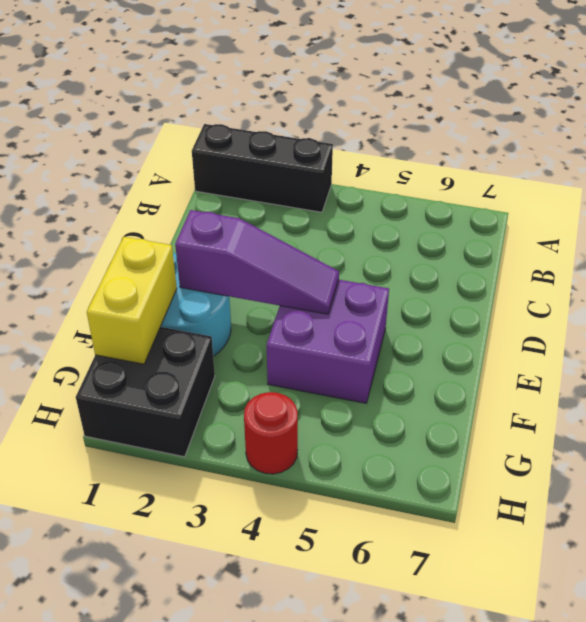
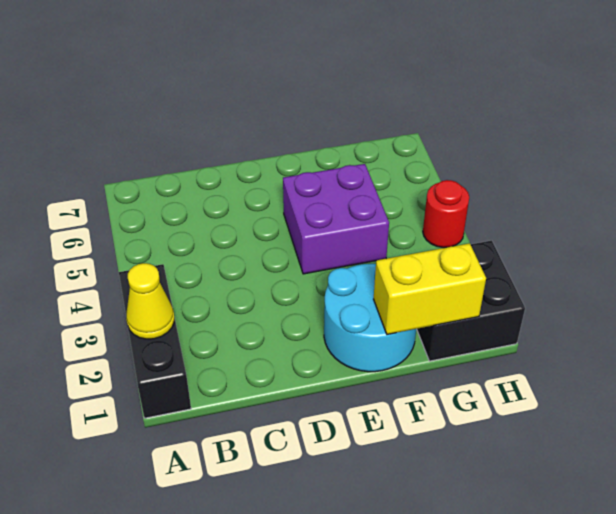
none -> yellow cone A2 level 2
purple slope E2:E4 level 2 top 2 -> none

